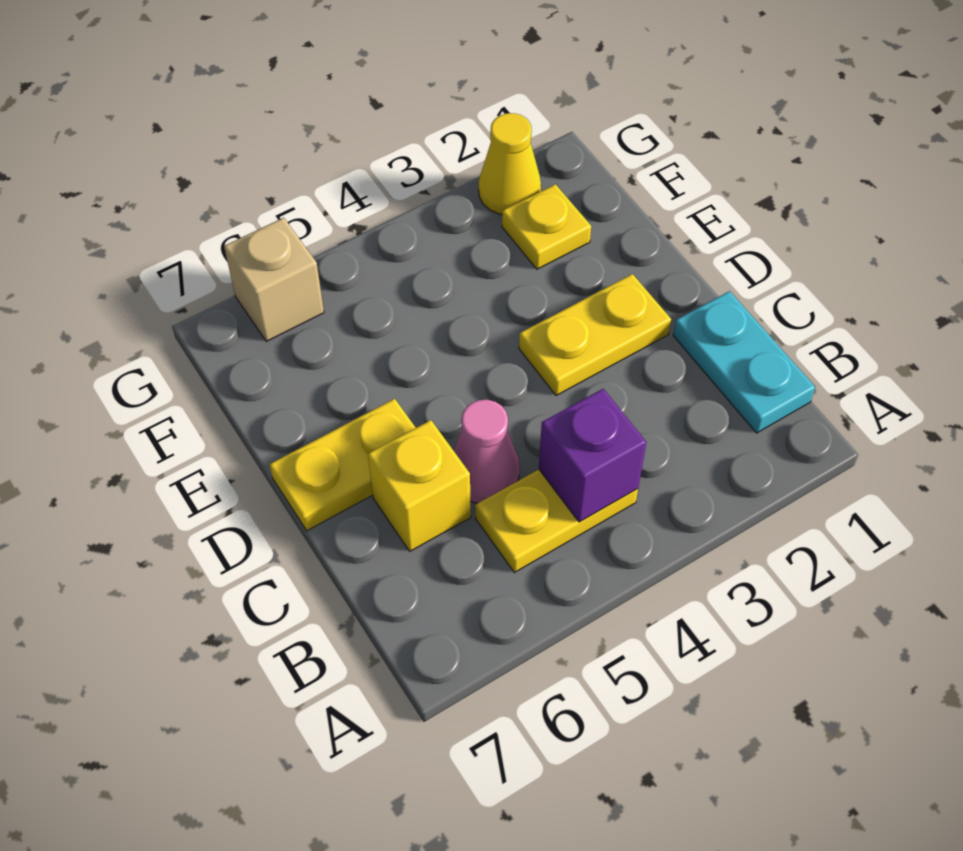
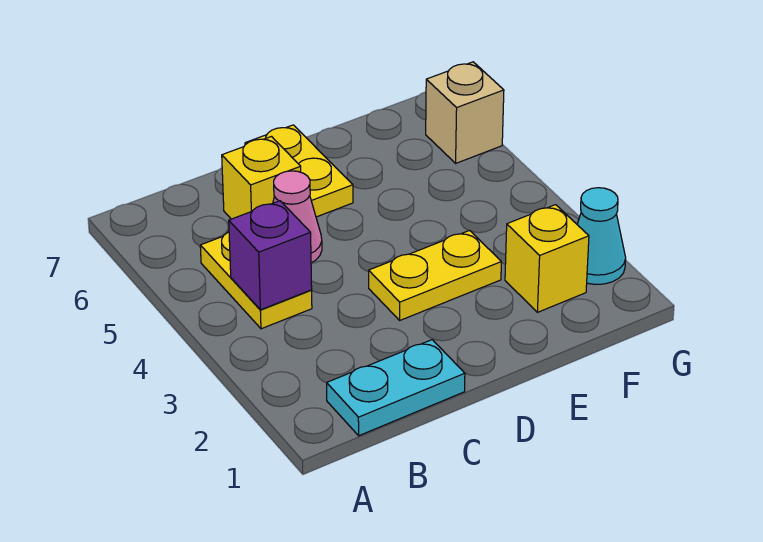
yellow plate D2:D3 level 1 -> yellow plate D3:E3 level 1
yellow plate F2 level 1 -> yellow brick F2 level 1
yellow cone G2 level 1 -> cyan cone G2 level 1

